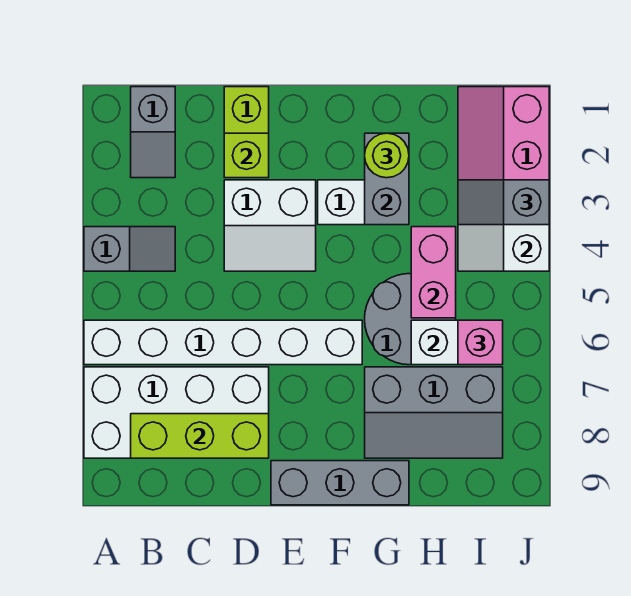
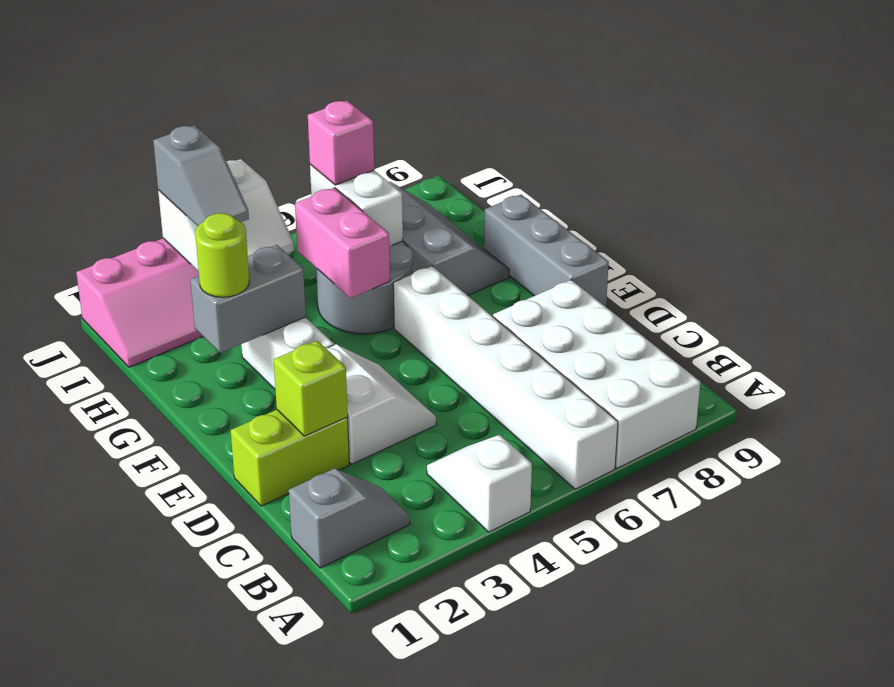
grey slope A4:B4 level 1 top A -> white slope A4:B4 level 1 top A
lime brick B8:D8 level 2 -> none
pink brick H4:H5 level 2 -> pink brick G5:H5 level 2

